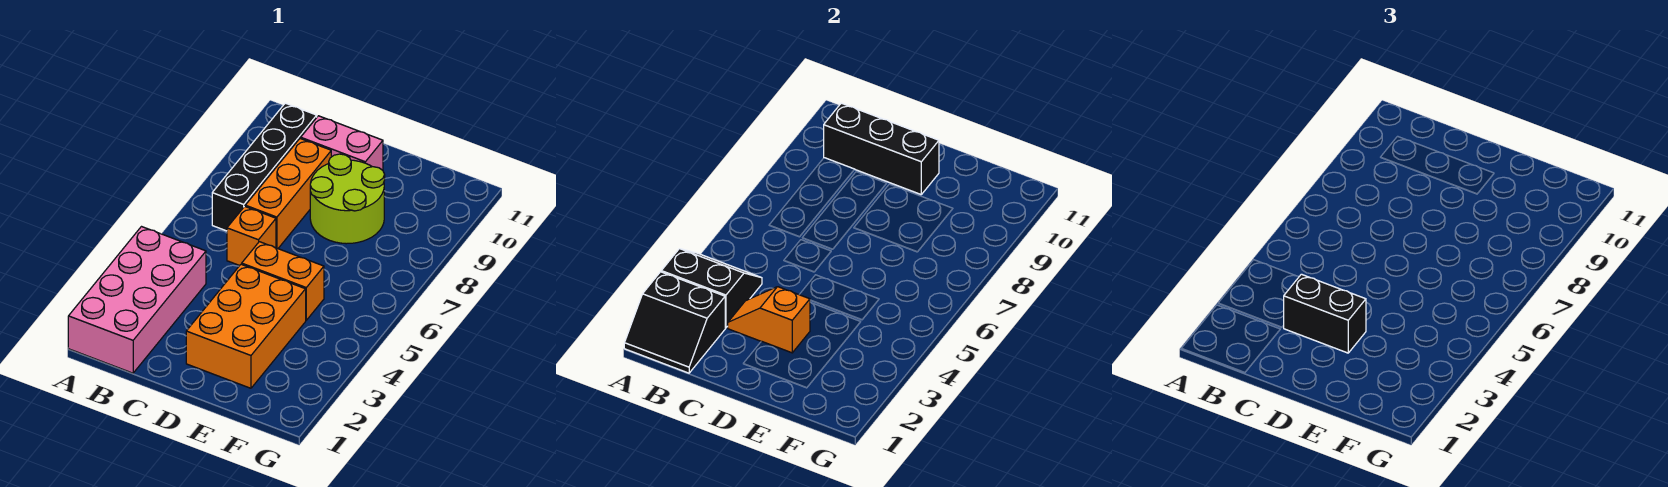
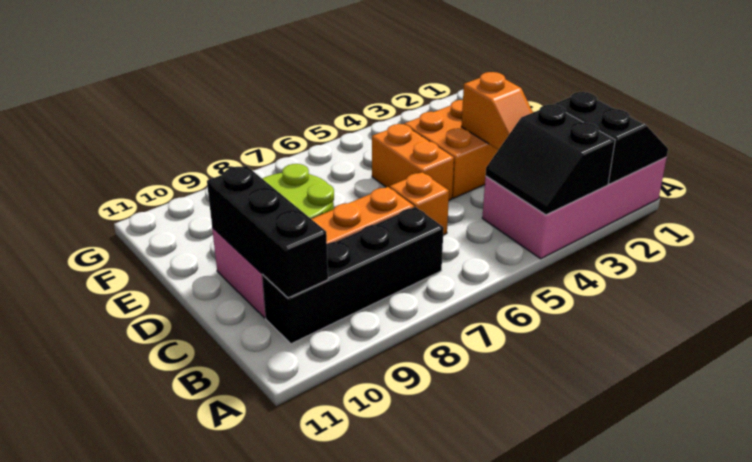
black brick C3:D3 level 3 -> none

